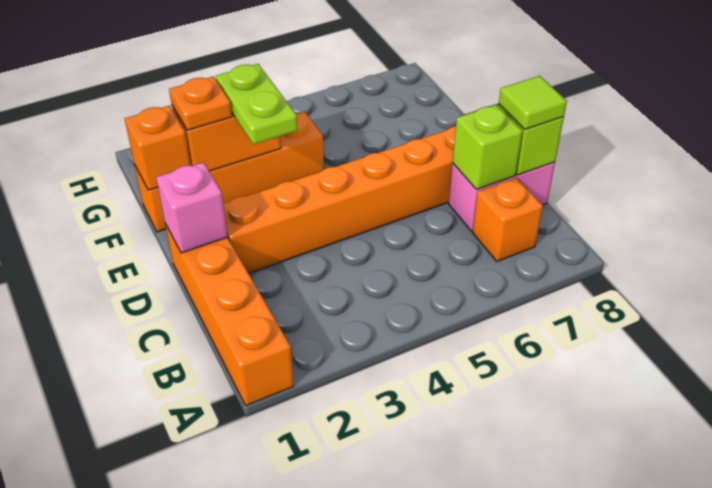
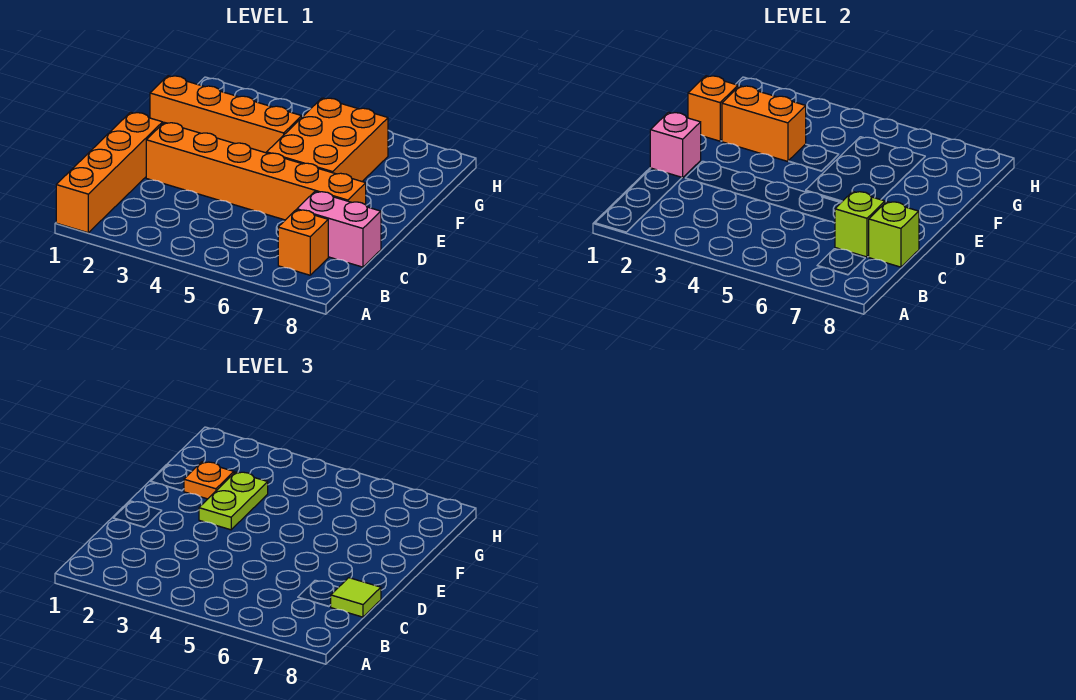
none -> orange brick E5:G6 level 1

